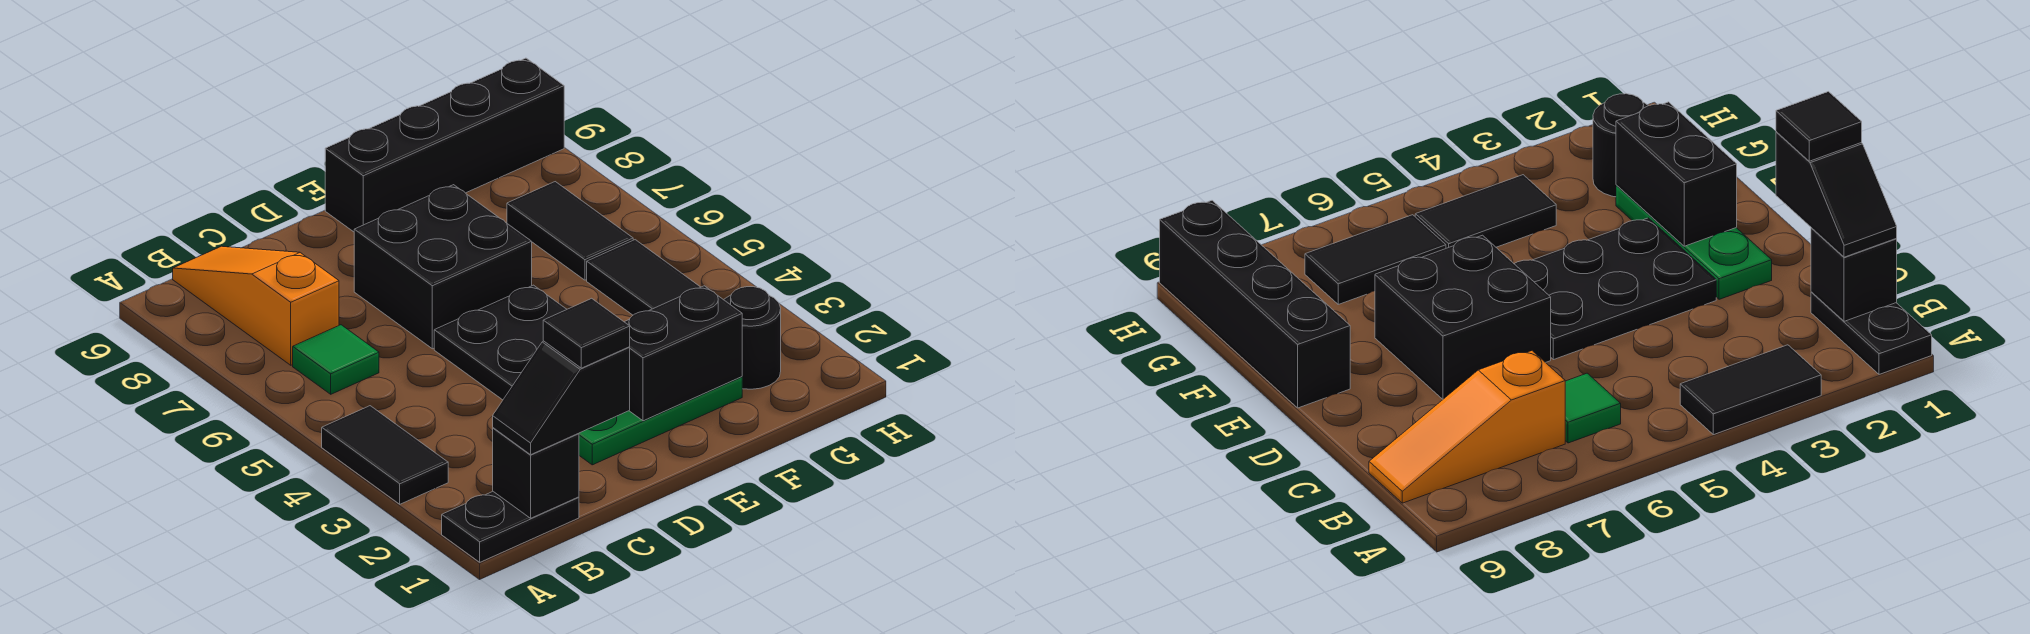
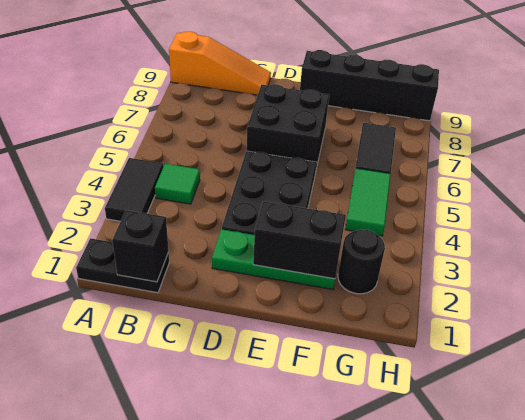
black slope B1:C1 level 3 top C -> none
green tile B6 level 1 -> green tile B4 level 1
orange slope B7:B9 level 1 top 7 -> orange slope A9:C9 level 1 top A
black tile C1 level 4 -> none
black tile G4:G5 level 1 -> green tile G4:G5 level 1

